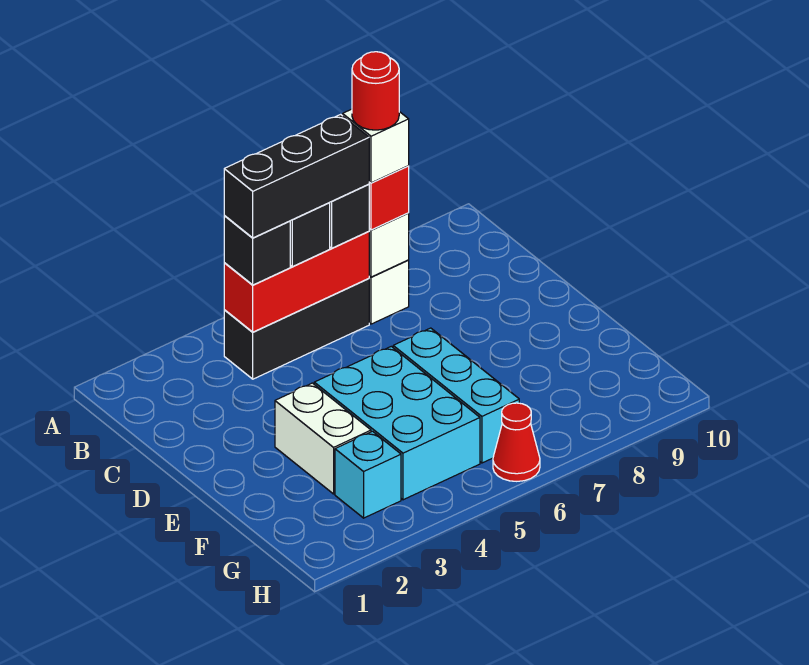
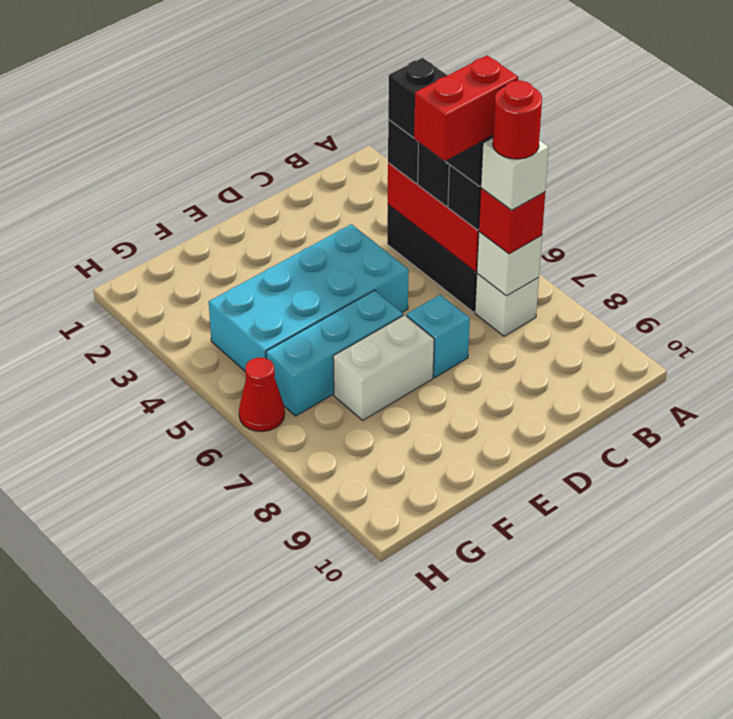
none -> red brick B6:C6 level 5
white brick E3:F3 level 1 -> white brick E7:F7 level 1
cyan brick E4:G5 level 1 -> cyan brick D4:G5 level 1
cyan brick G3 level 1 -> cyan brick D7 level 1

